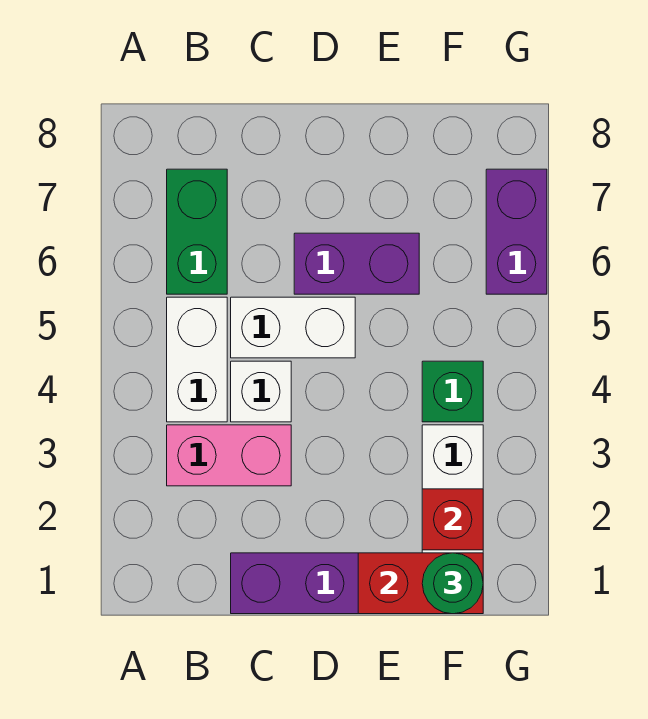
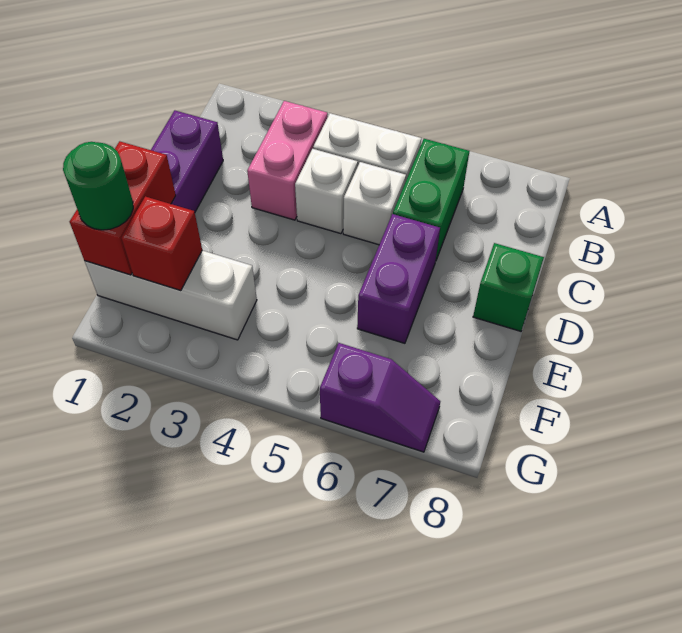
green brick B6:B7 level 1 -> green brick B6:C6 level 1
white brick C5:D5 level 1 -> white brick C5 level 1
green brick F4 level 1 -> green brick D8 level 1
purple brick G6:G7 level 1 -> purple slope G6:G7 level 1 top 6

